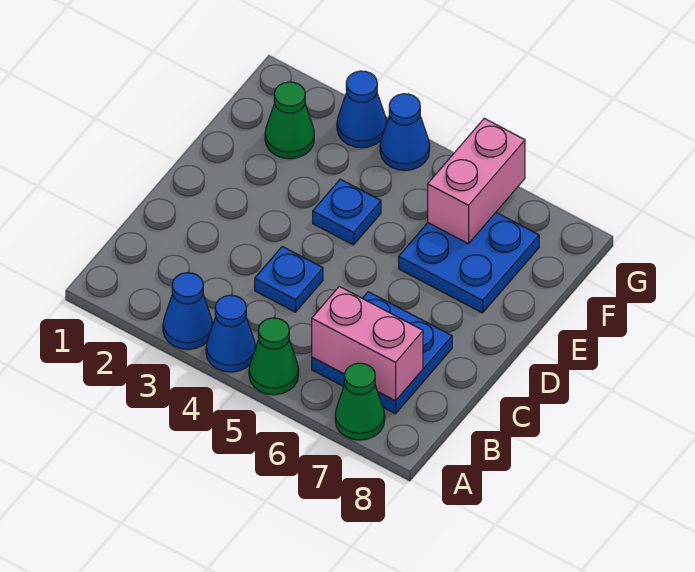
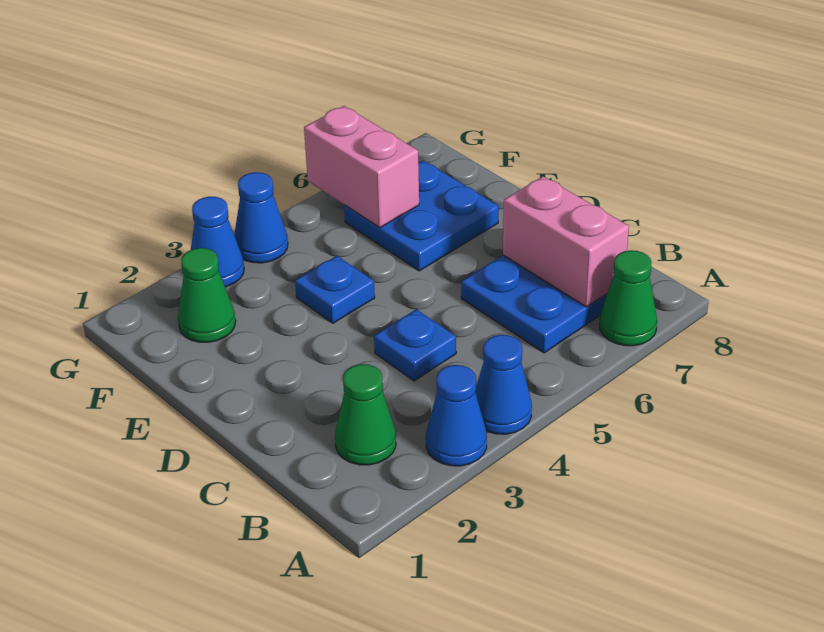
green cone A5 level 1 -> green cone B2 level 1
pink brick B6:B7 level 2 -> pink brick B7:C7 level 2

